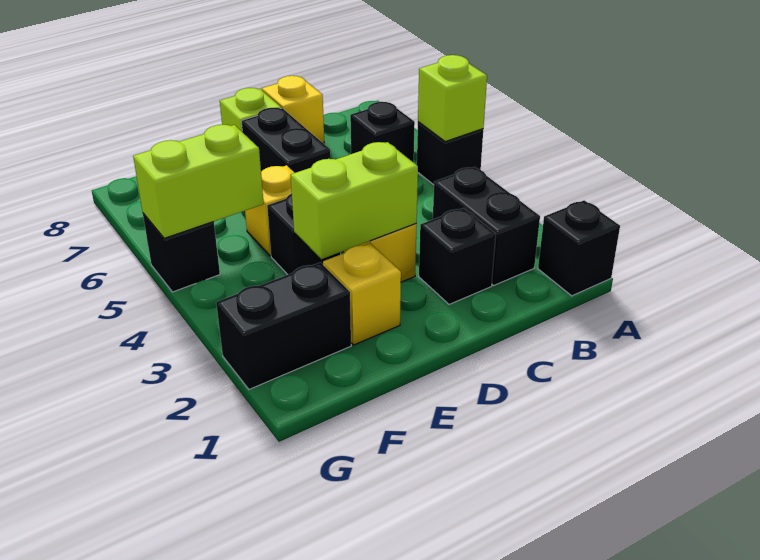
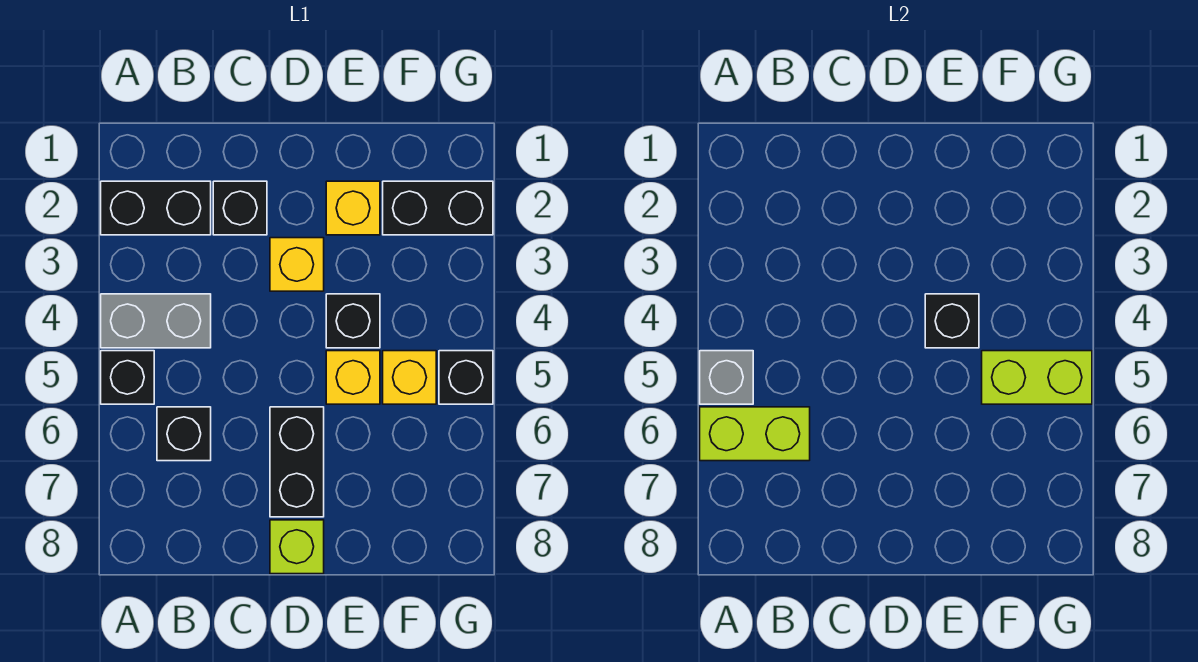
black brick A1 level 1 -> black brick E4 level 2
none -> grey brick A4:B4 level 1
lime brick A5 level 2 -> grey brick A5 level 2
black brick B2:B3 level 1 -> black brick A2:B2 level 1
yellow brick C8 level 1 -> yellow brick F5 level 1
lime brick D3:E3 level 2 -> lime brick A6:B6 level 2

